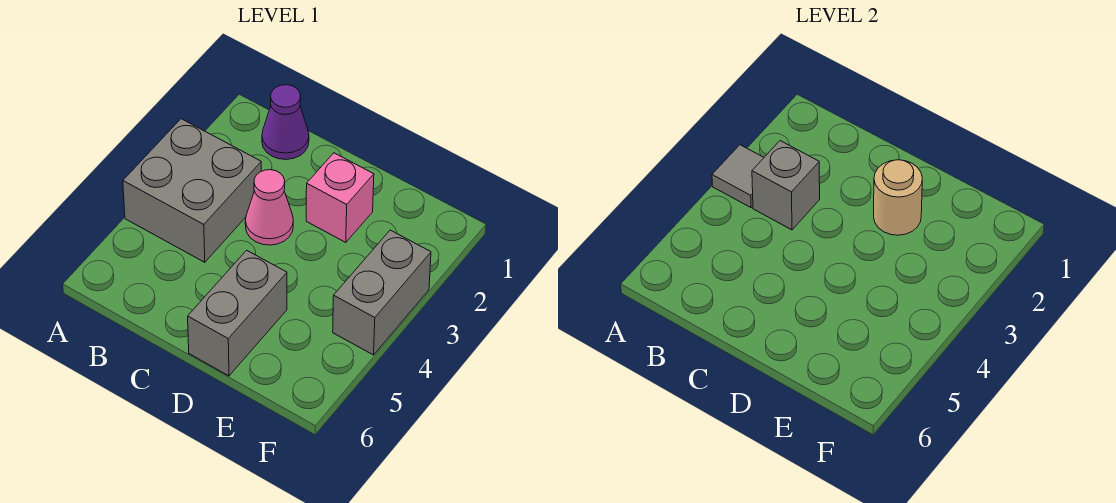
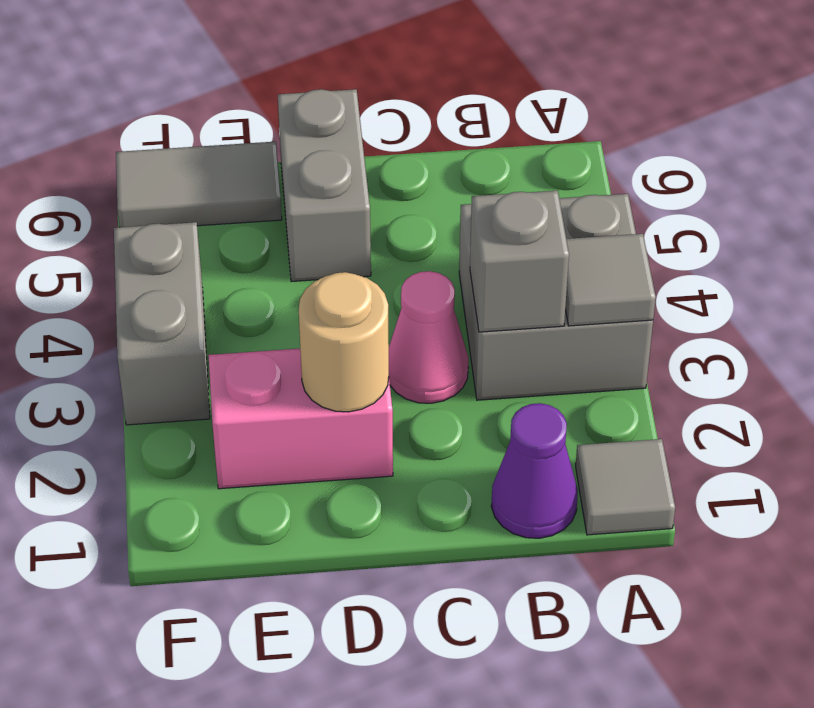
none -> grey tile A1 level 1
pink brick D2 level 1 -> pink brick D2:E2 level 1
none -> grey tile E6:F6 level 1

